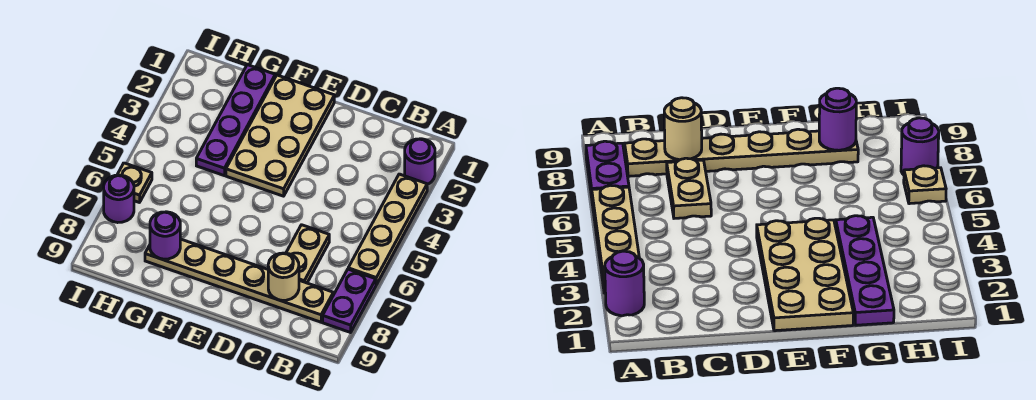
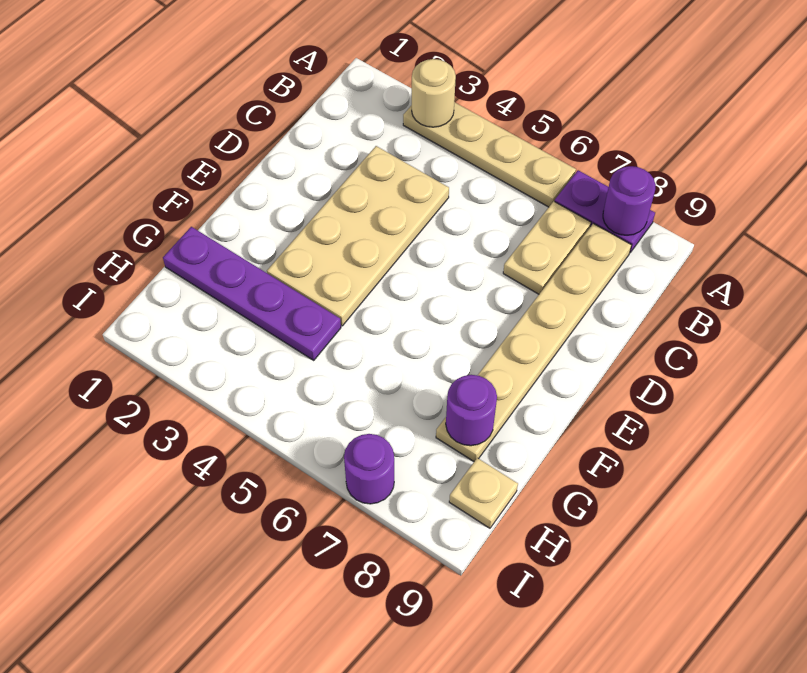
purple round brick A2 level 1 -> purple round brick A8 level 2
tan plate C6:C7 level 1 -> tan plate B7:C7 level 1
tan round brick C8 level 2 -> tan round brick A3 level 2
tan plate E1:F4 level 1 -> tan plate C3:F4 level 1
tan plate I6 level 1 -> tan plate H9 level 1

